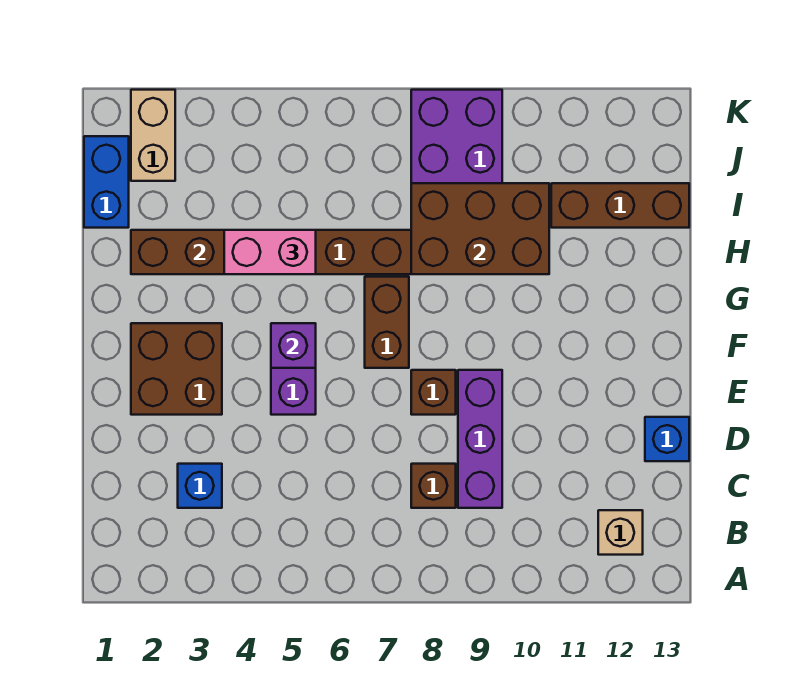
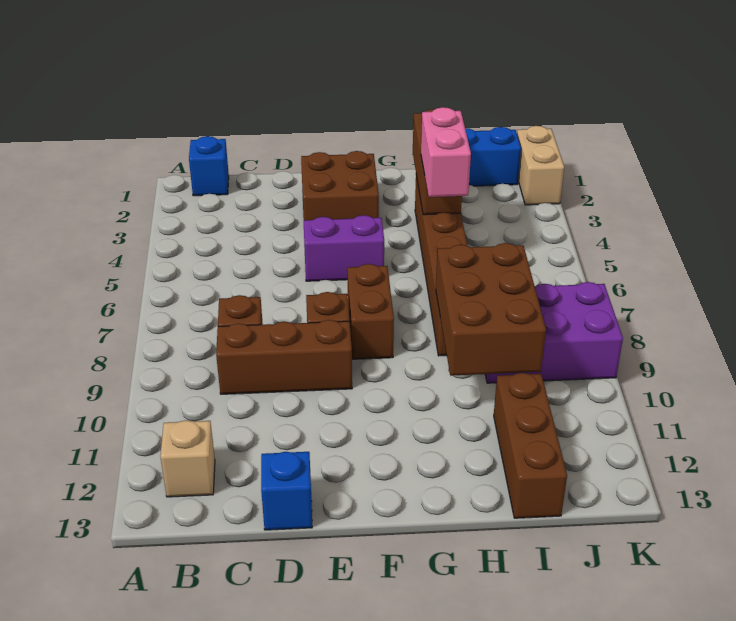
blue brick C3 level 1 -> blue brick B1 level 1
purple brick C9:E9 level 1 -> brown brick C9:E9 level 1
purple brick F5 level 2 -> none
brown brick F7:G7 level 1 -> brown brick F7:F8 level 1
tan brick J2:K2 level 1 -> tan brick K1:K2 level 1

